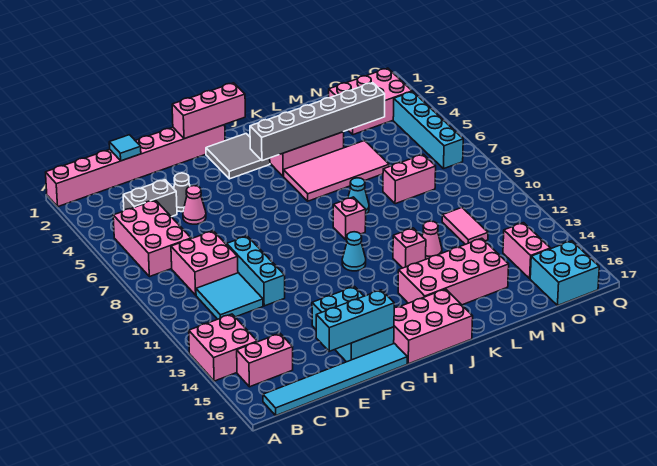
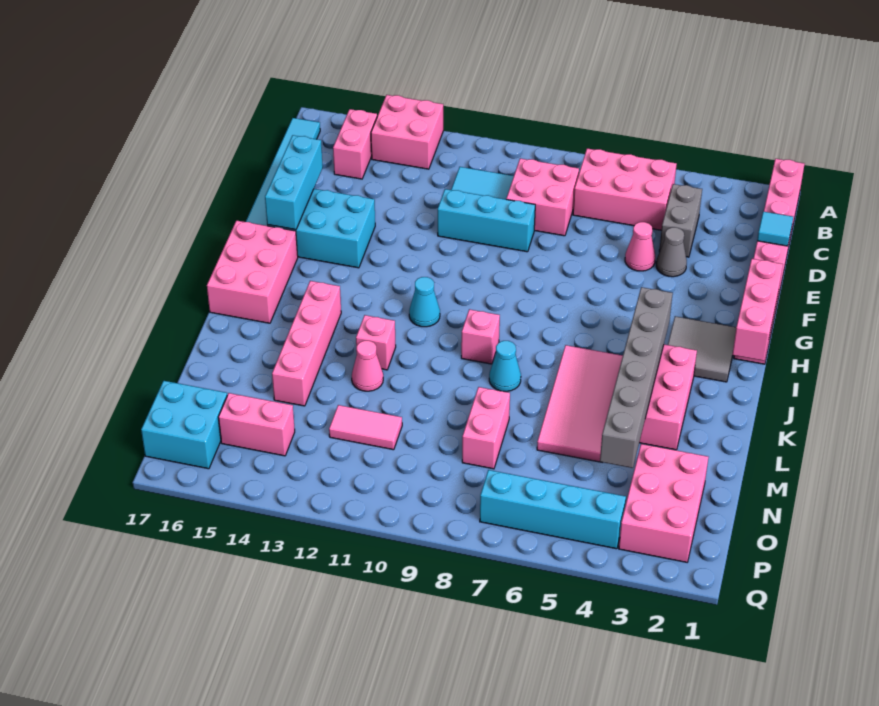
pink brick J14:M15 level 1 -> pink brick J14:M14 level 1

